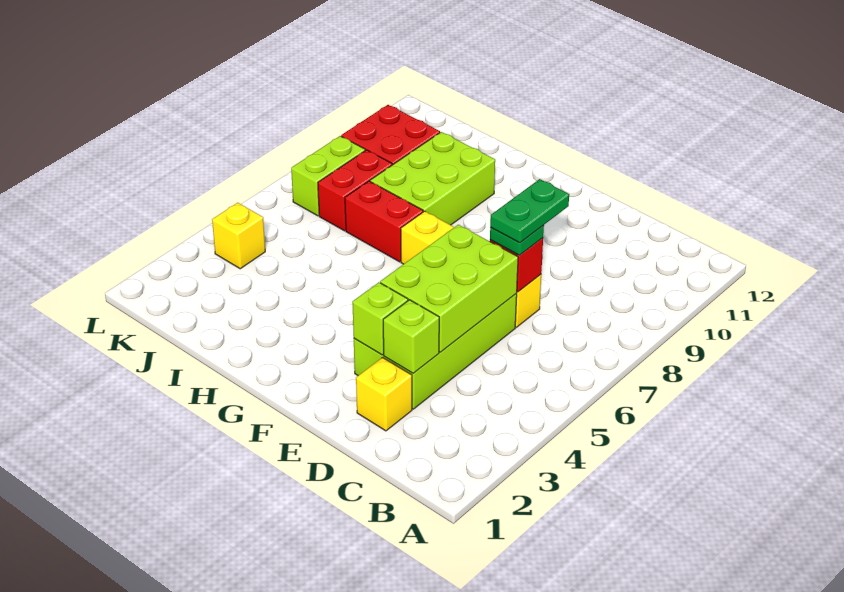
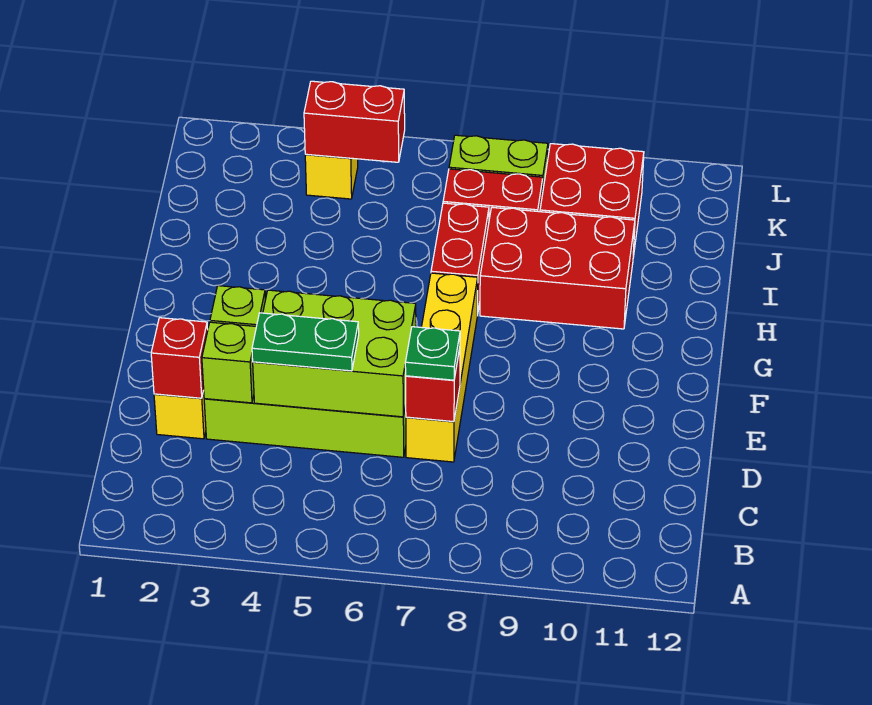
none -> red brick D2 level 2
green plate D7:D8 level 4 -> green plate D4:D5 level 3
lime brick H8:I10 level 1 -> red brick H8:I10 level 1
none -> red brick K4:K5 level 2

